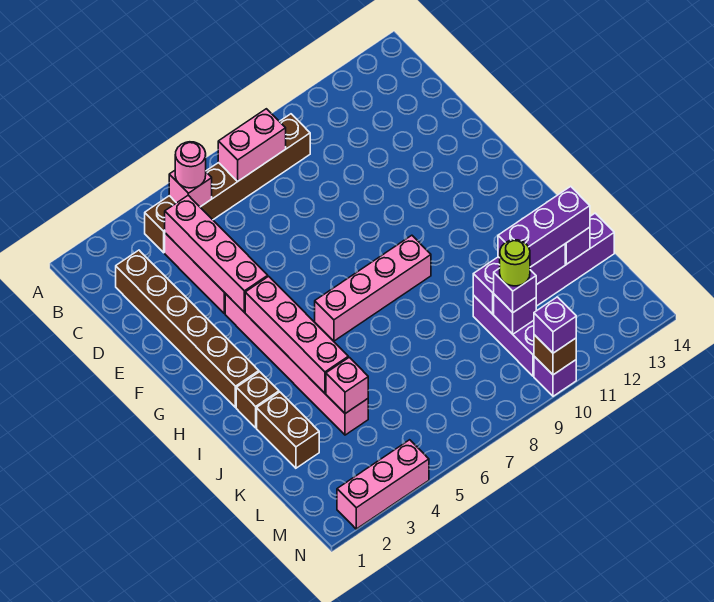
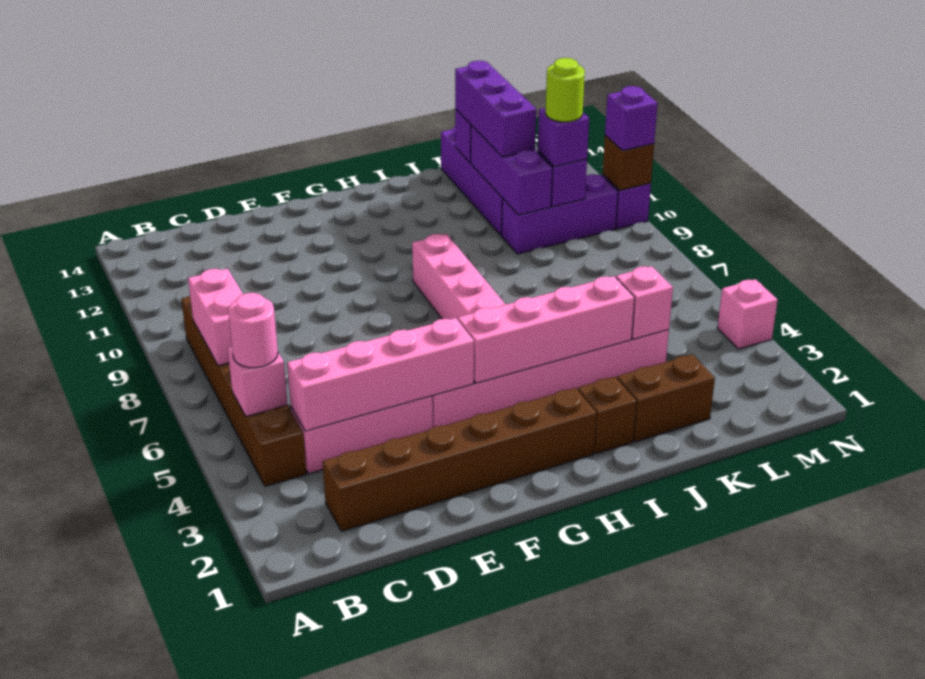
pink brick N2:N4 level 1 -> pink brick N4 level 1

